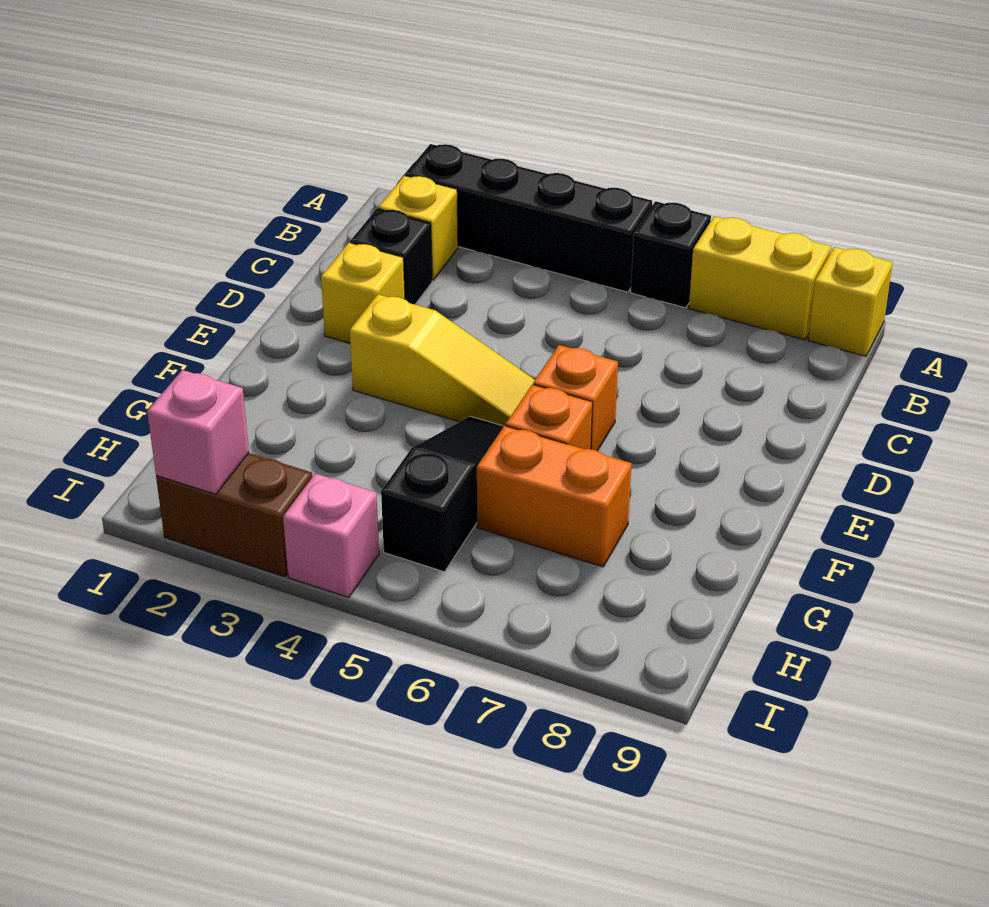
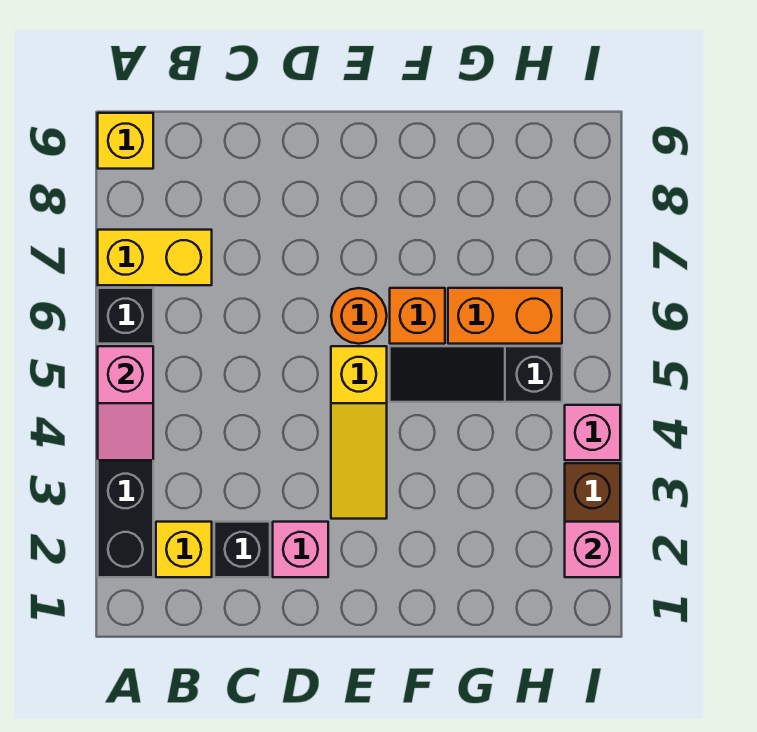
none -> pink slope A4:A5 level 2 top 5
yellow brick A7:A8 level 1 -> yellow brick A7:B7 level 1
yellow brick D2 level 1 -> pink brick D2 level 1
yellow slope E3:E5 level 1 top 3 -> yellow slope E3:E5 level 1 top 5
orange brick E6 level 1 -> orange round brick E6 level 1
orange brick G6:G7 level 1 -> orange brick G6:H6 level 1

